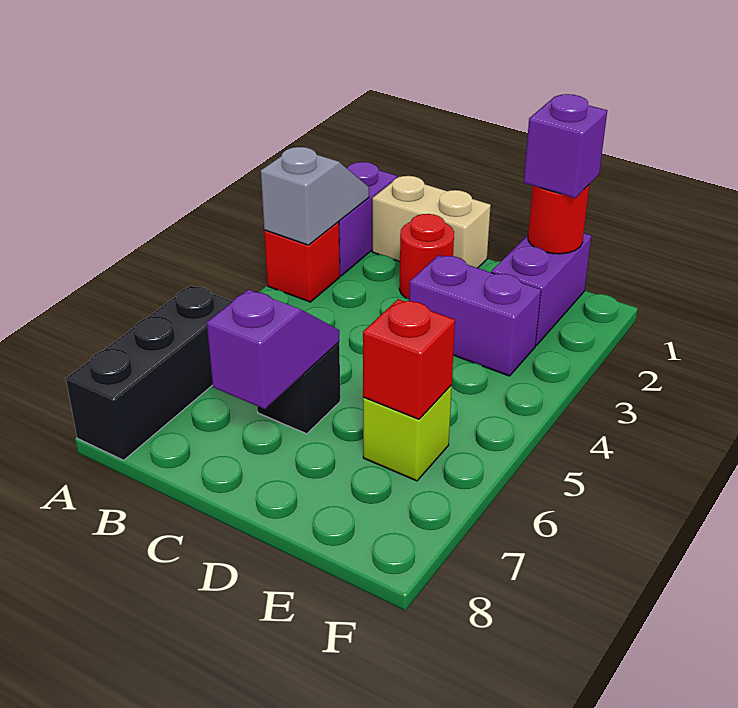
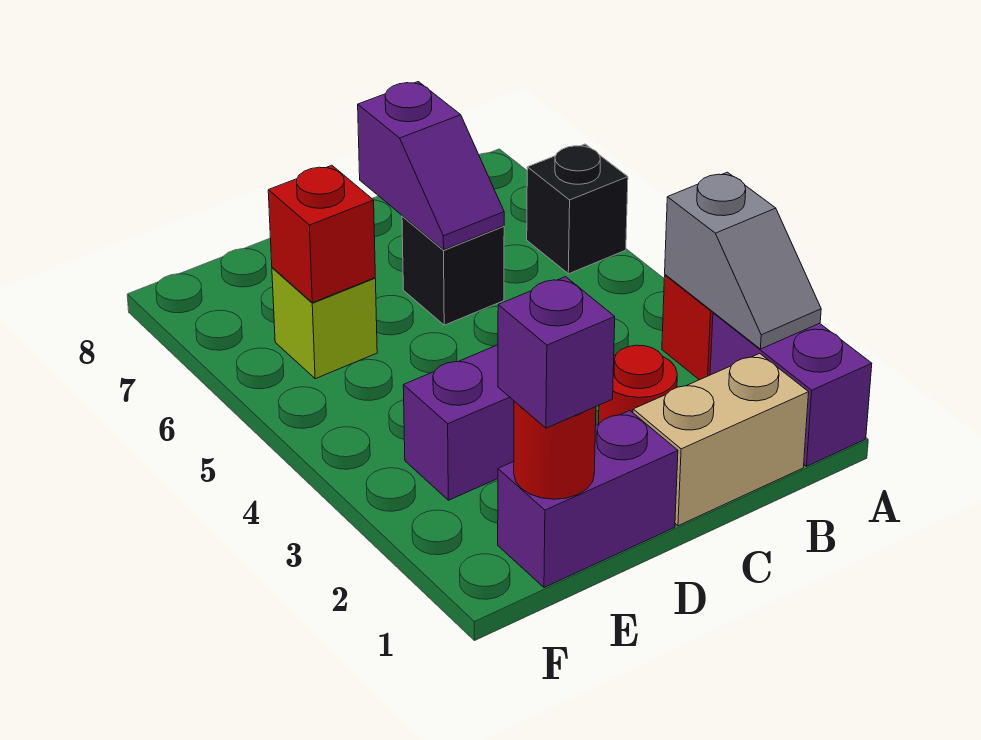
black brick A6:A8 level 1 -> black brick A6 level 1
purple brick E1:E2 level 1 -> purple brick D1:E1 level 1

